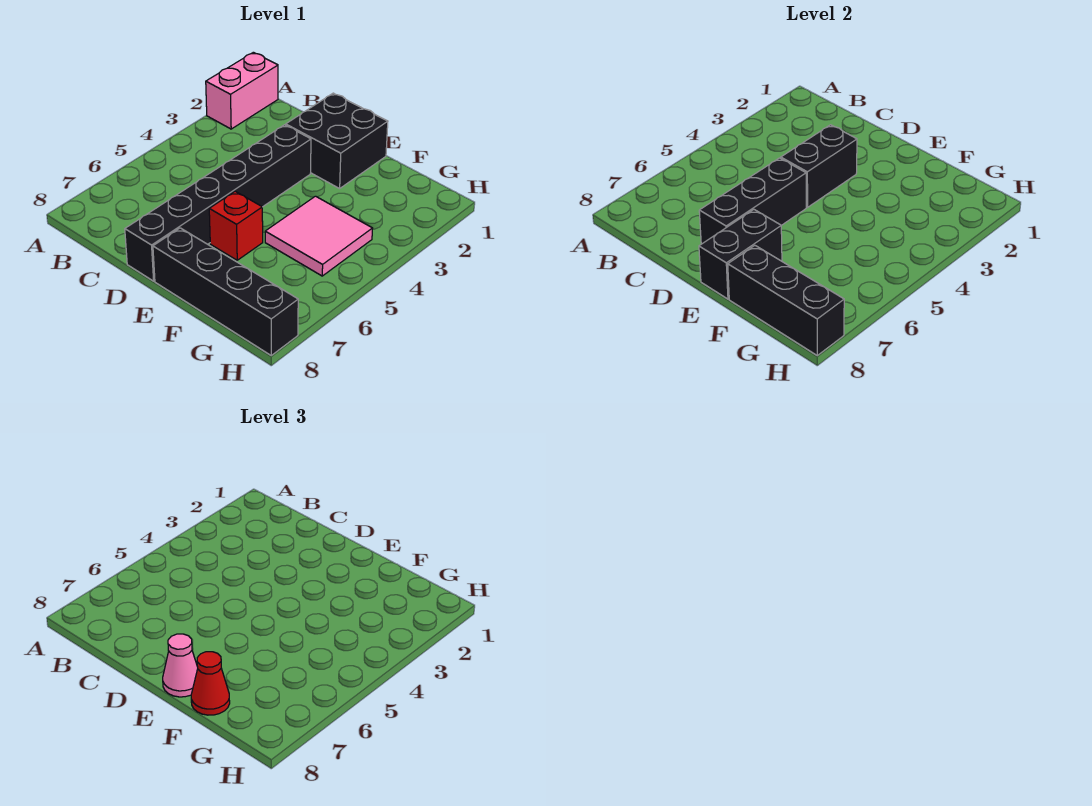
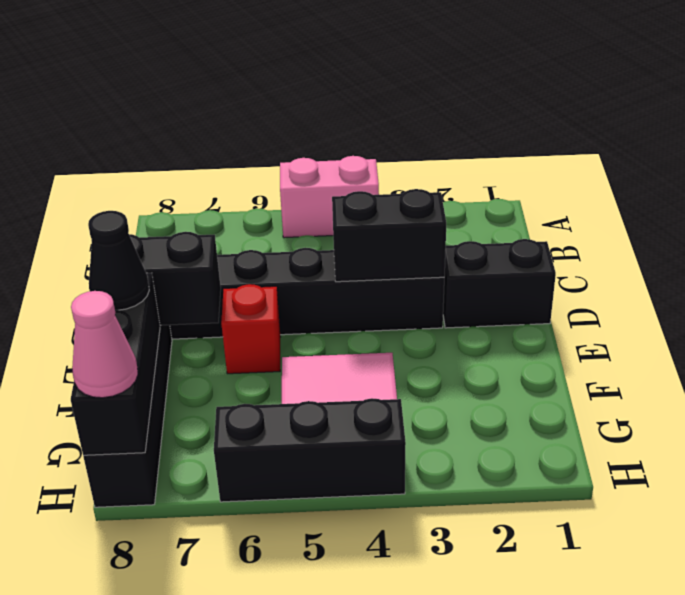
pink brick A1:A2 level 1 -> pink brick A4:A5 level 1
black brick D1:E2 level 1 -> black brick D1:D2 level 1
black brick D5:D7 level 2 -> black brick H4:H6 level 1
pink cone E8 level 3 -> pink cone H8 level 3
red cone F8 level 3 -> black cone F8 level 3

